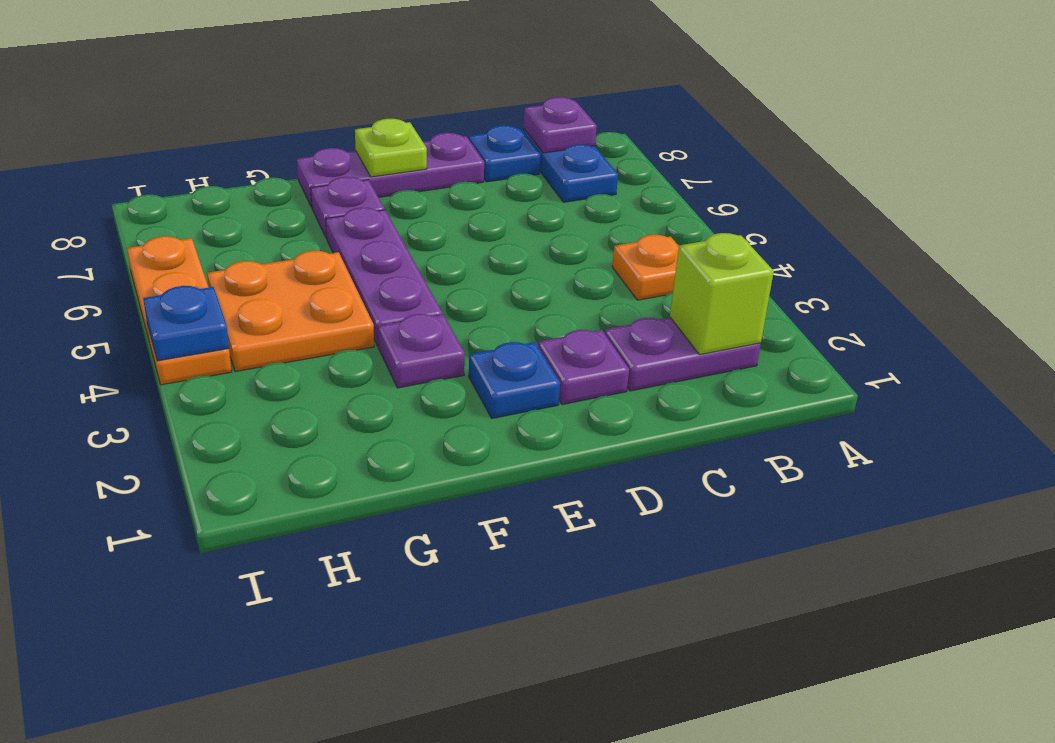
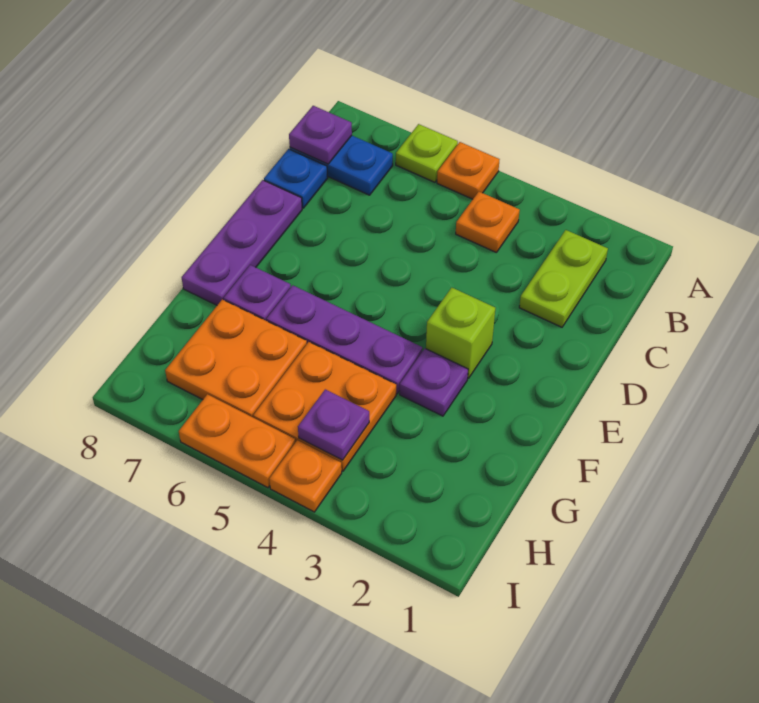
none -> orange plate A5 level 1
purple plate B2:C2 level 1 -> lime plate B2:C2 level 1
lime brick B2 level 2 -> lime brick E3 level 1
purple plate D2 level 1 -> purple plate H4 level 2
blue plate E2 level 1 -> none
lime plate E8 level 2 -> lime plate A6 level 1
none -> orange plate G6:H7 level 1
blue plate I4 level 2 -> none

